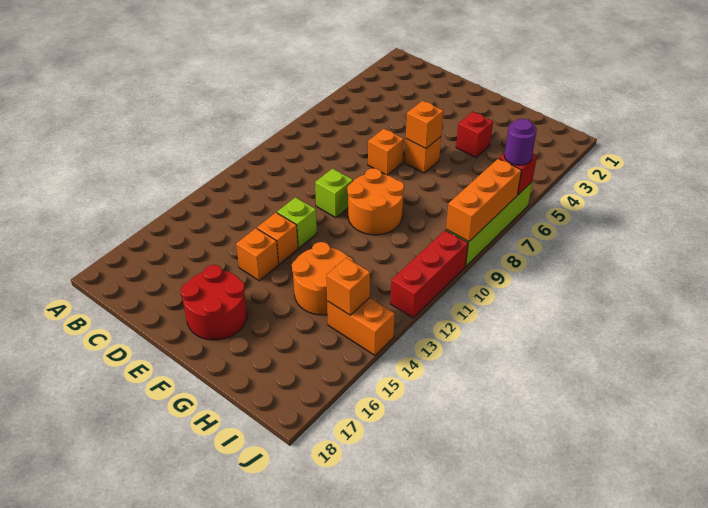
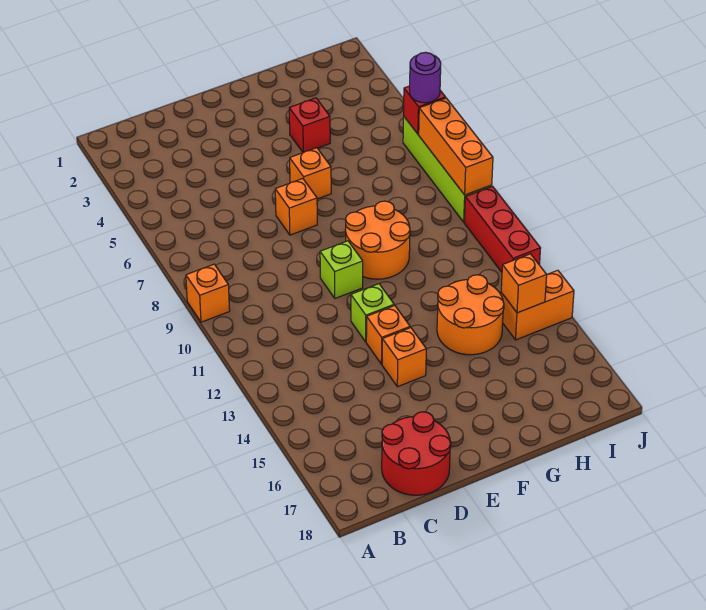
red round brick E16:F17 level 1 -> red round brick C17:D18 level 1
orange brick F6 level 2 -> orange brick A9 level 1

